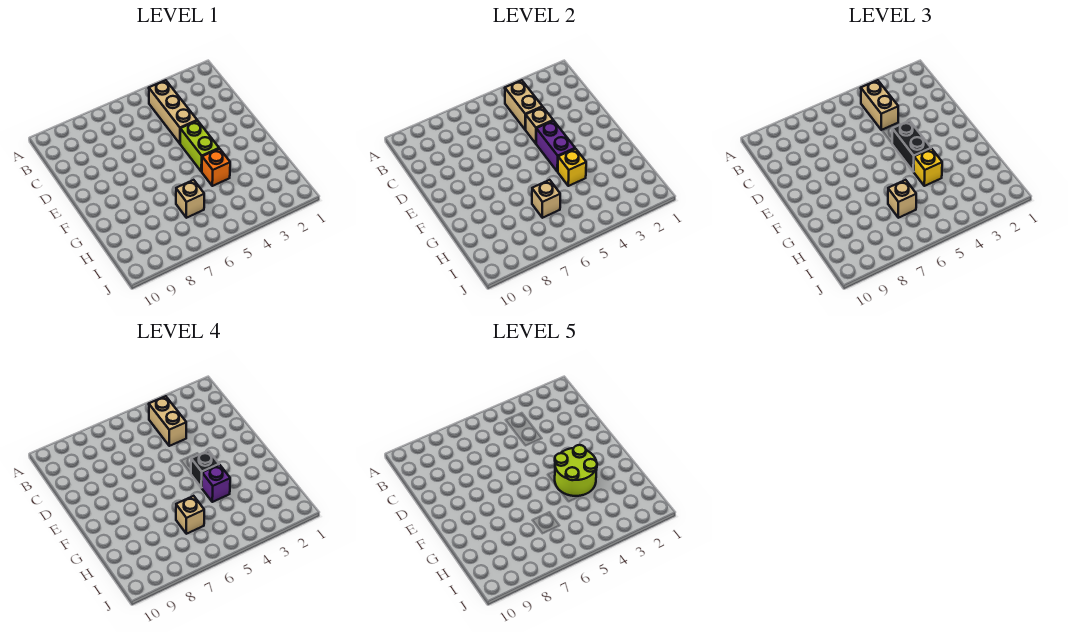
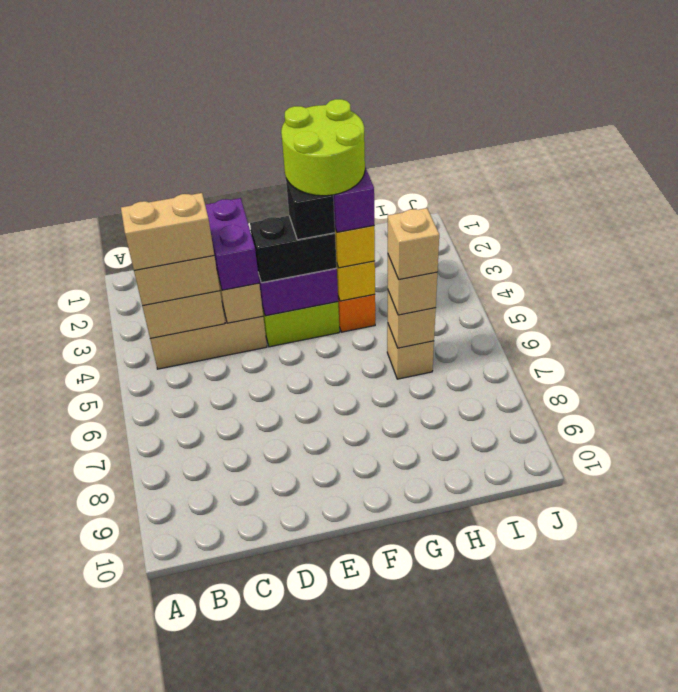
none -> purple brick D3:D4 level 3

